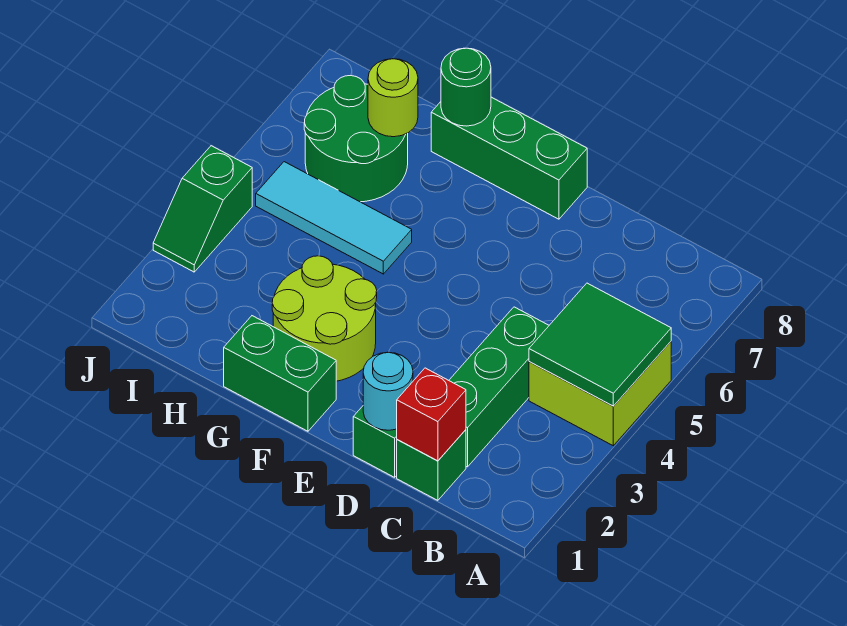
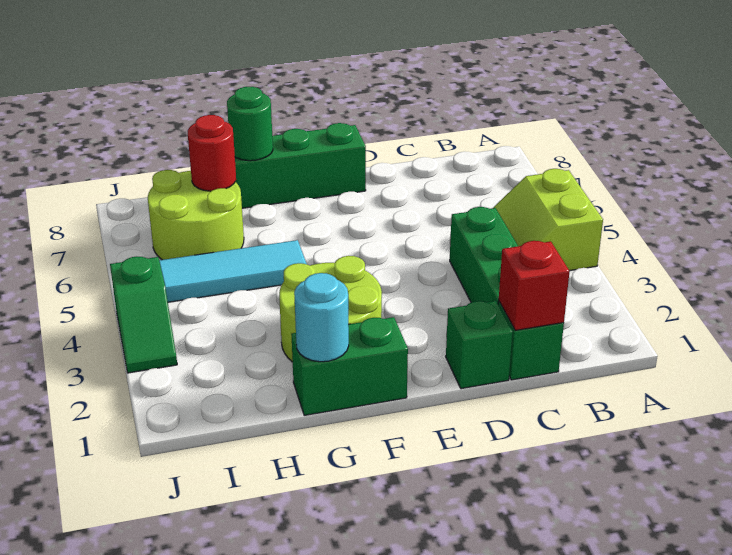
lime brick A4:B5 level 1 -> lime slope A4:B5 level 1 top A
green tile A4:B5 level 2 -> none
cyan round brick D1 level 2 -> cyan round brick G1 level 2
green round brick H6:I7 level 1 -> lime round brick H6:I7 level 1
lime round brick H7 level 2 -> red round brick H7 level 2

